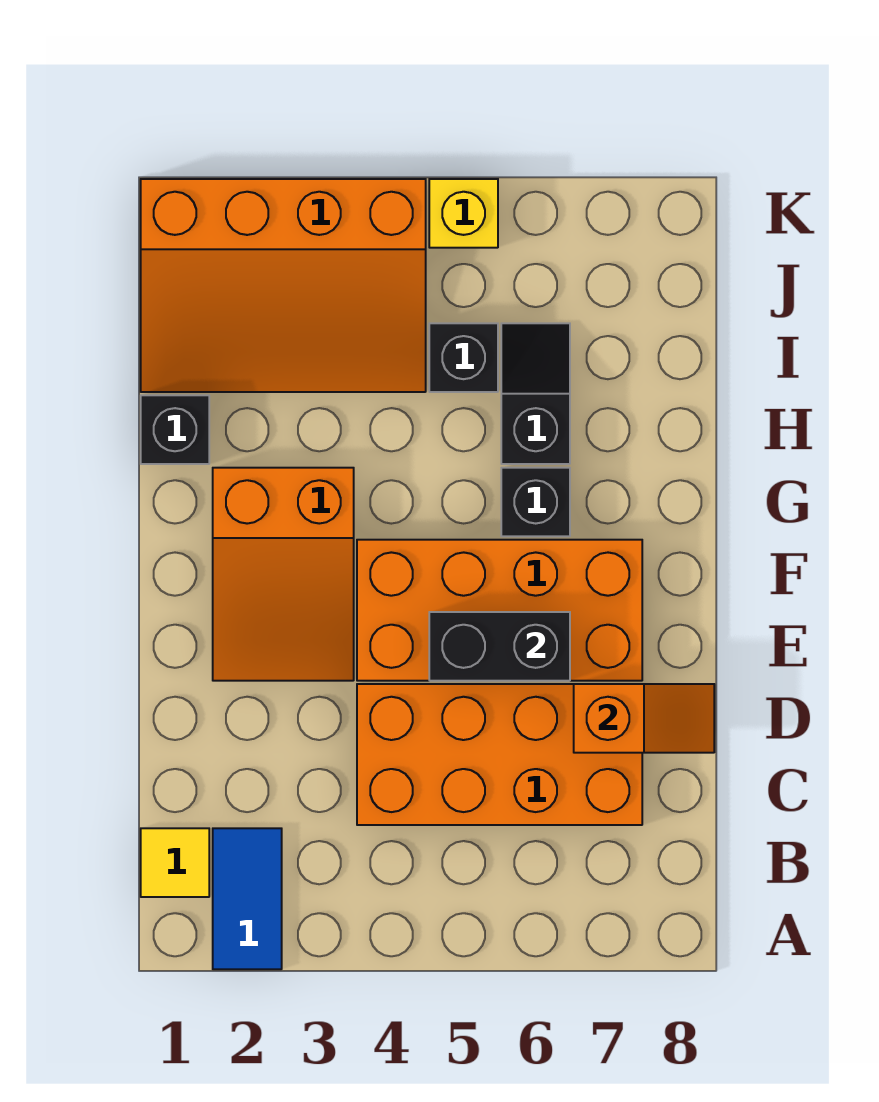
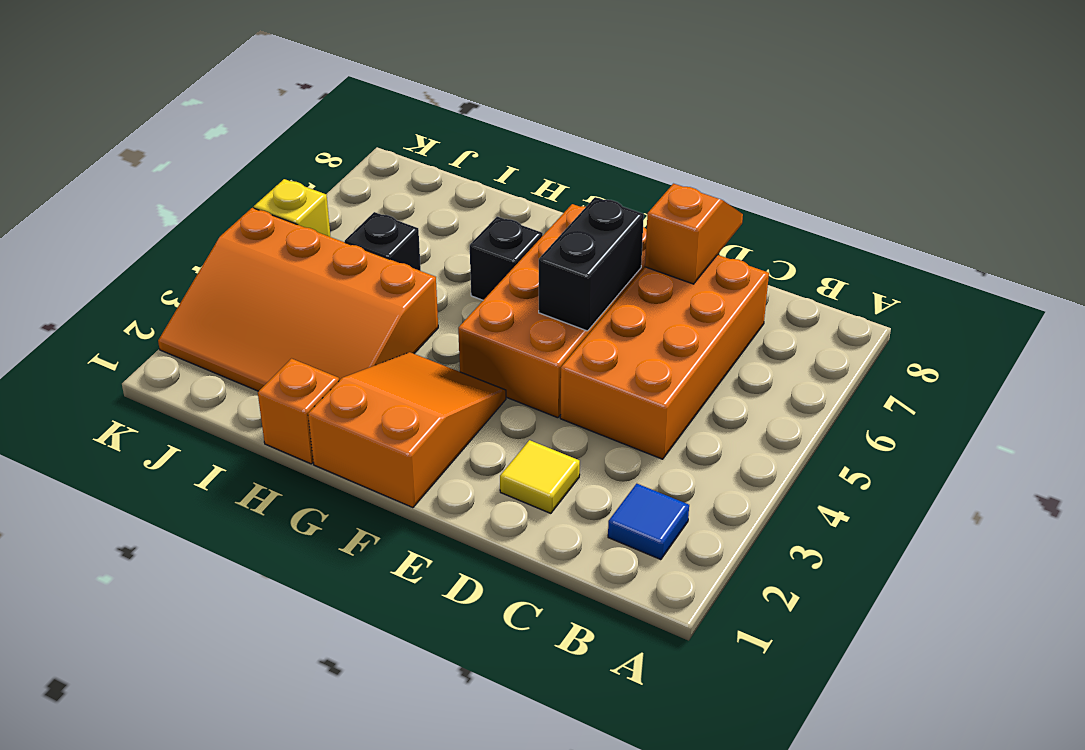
blue tile A2:B2 level 1 -> blue tile B2 level 1
yellow tile B1 level 1 -> yellow tile D2 level 1
orange slope E2:G3 level 1 top G -> orange slope F1:G3 level 1 top 1
black brick H1 level 1 -> orange brick H1 level 1
black slope H6:I6 level 1 top H -> none
orange slope I1:K4 level 1 top K -> orange slope H2:K4 level 1 top 4

